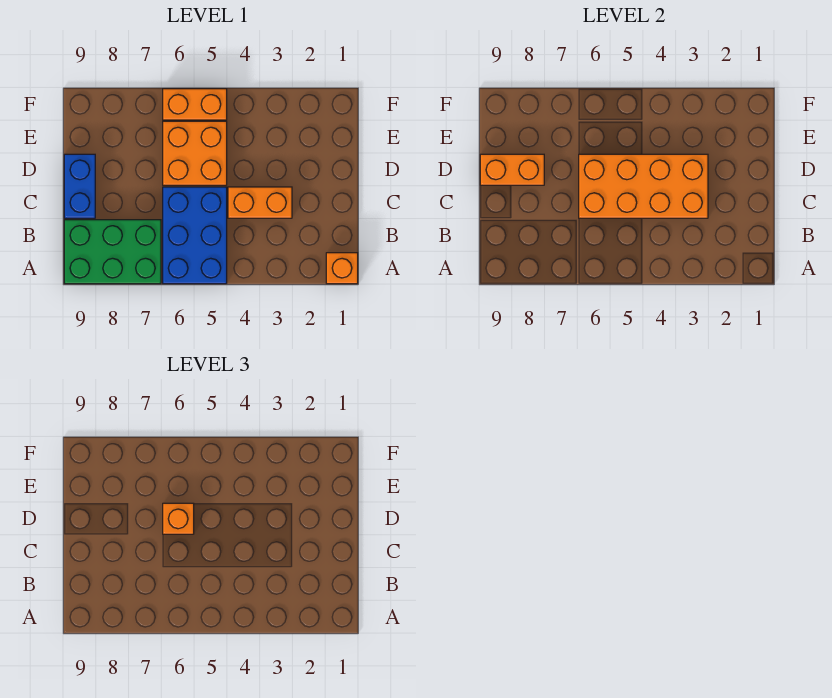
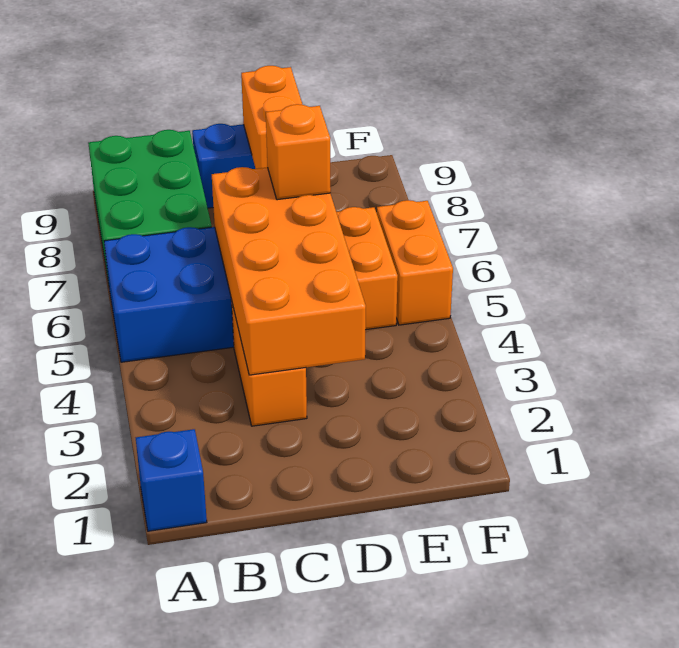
orange brick A1 level 1 -> blue brick A1 level 1

